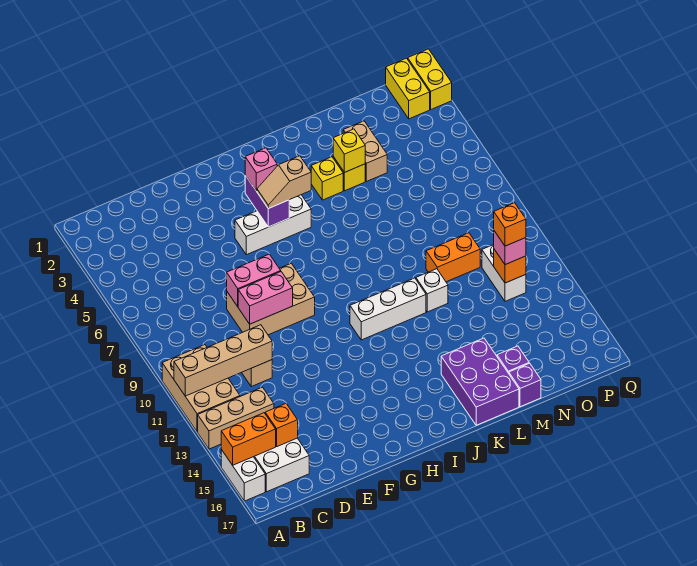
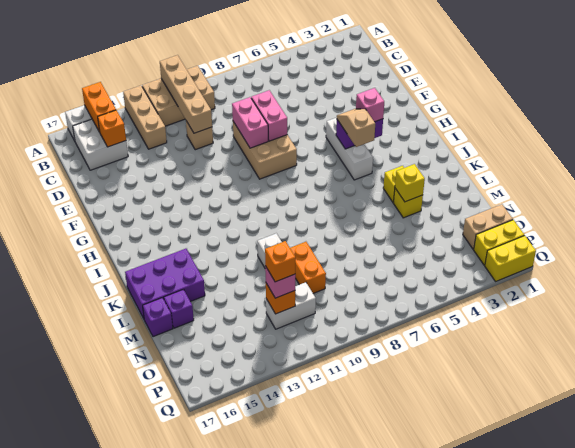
white brick I11:K11 level 1 -> none
tan brick M3:M4 level 1 -> tan brick O1:O2 level 1

